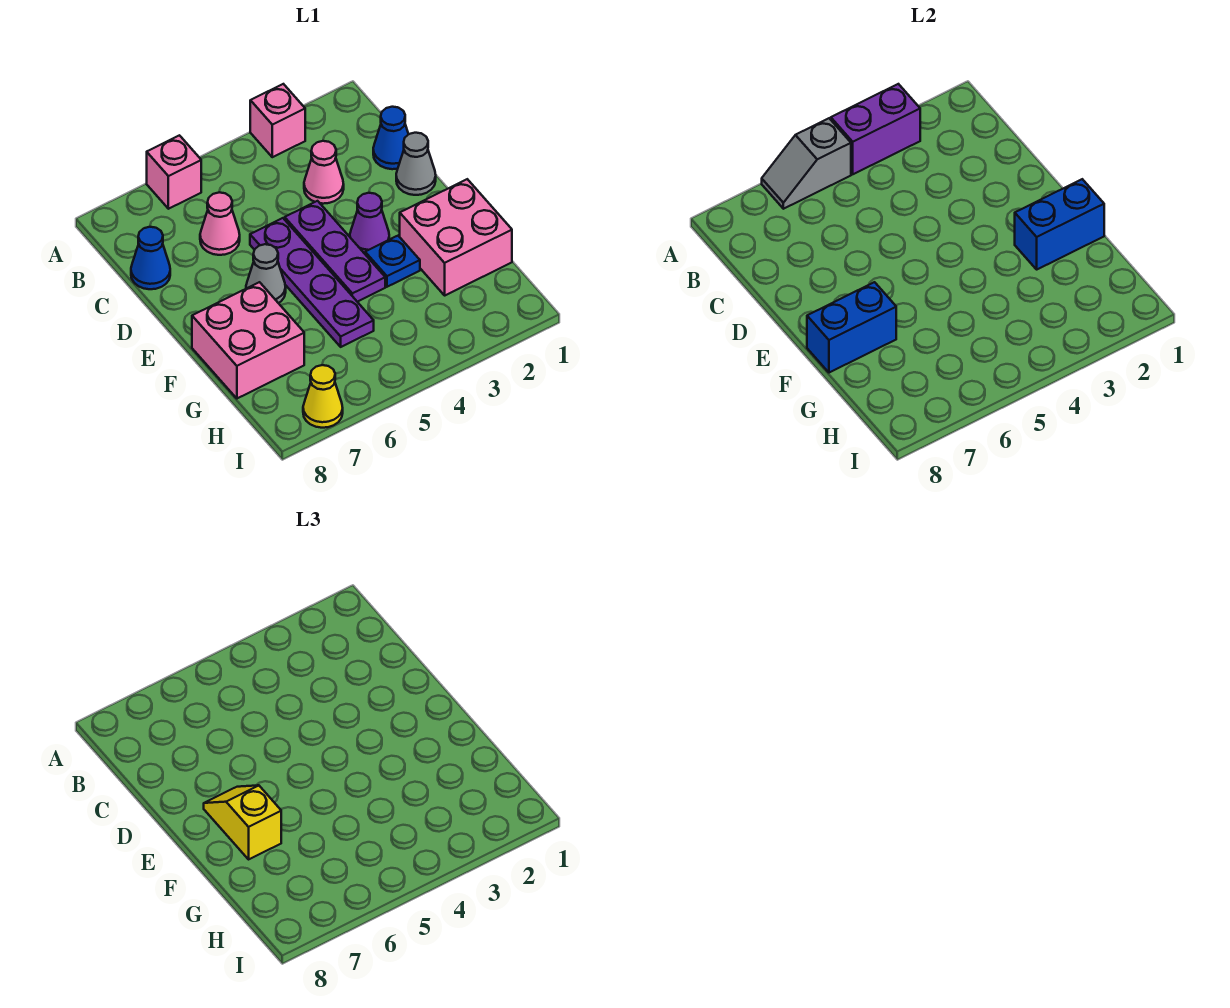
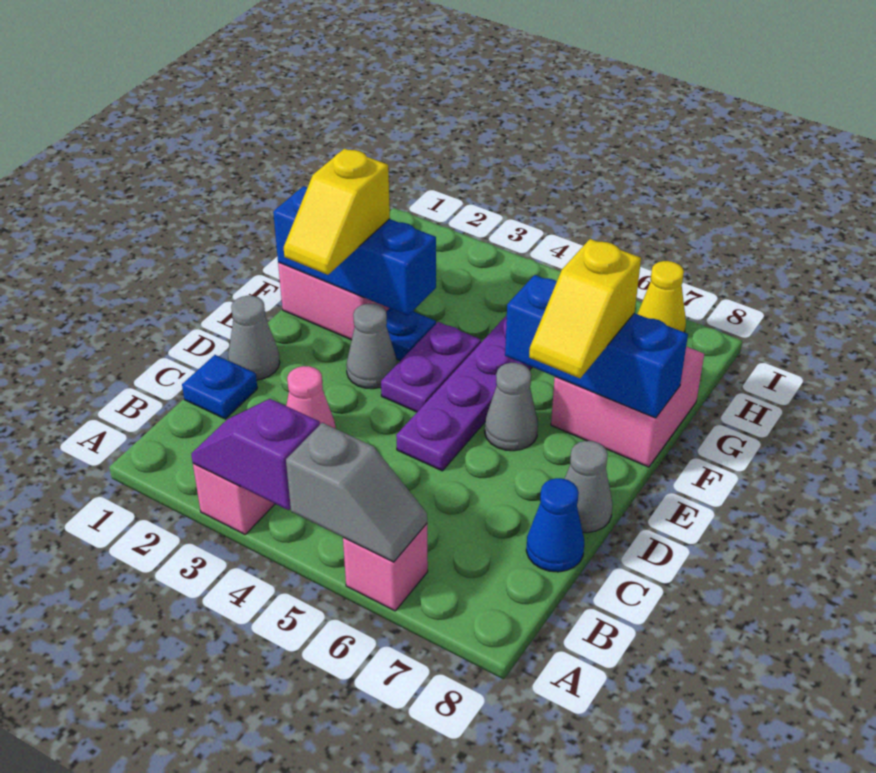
purple brick A3:A4 level 2 -> purple slope A3:A4 level 2 top 4
blue cone C1 level 1 -> blue plate C1 level 1
pink cone C6 level 1 -> none
purple plate D4:F4 level 1 -> purple plate E4:F4 level 1
none -> grey cone D8 level 1
none -> yellow slope E2:F2 level 3 top F
purple cone E3 level 1 -> grey cone E3 level 1
blue brick F1:F2 level 2 -> blue brick F1:F3 level 2
blue brick F7:F8 level 2 -> blue brick F6:F8 level 2

